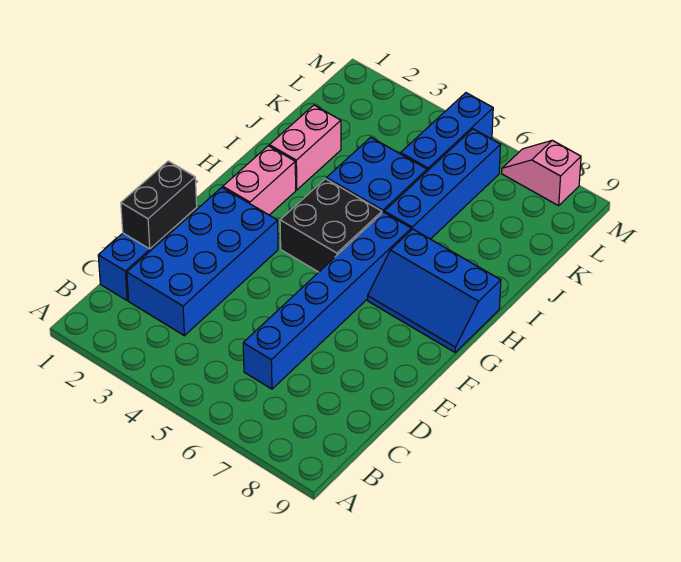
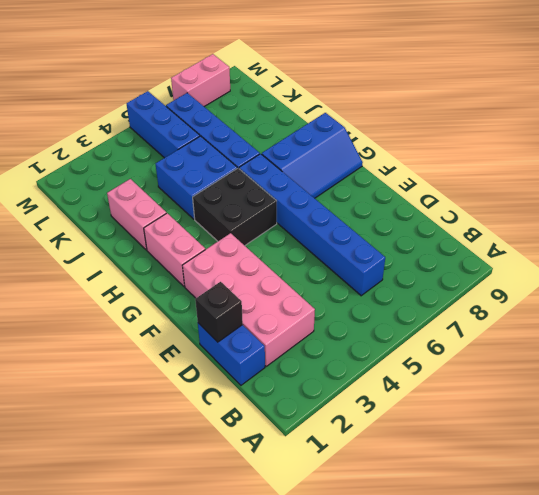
blue brick C2:F3 level 1 -> pink brick C2:F3 level 1
black brick D1:E1 level 2 -> black brick D1 level 2
pink slope M7:M8 level 1 top 8 -> pink brick M7:M8 level 1

